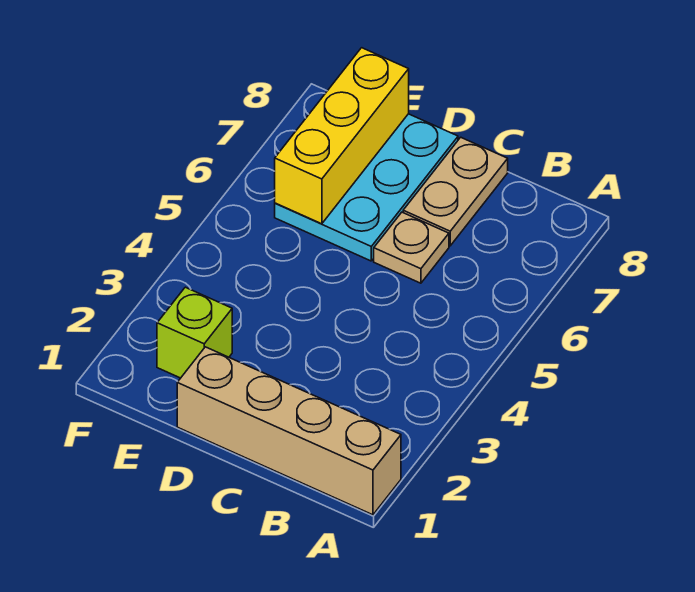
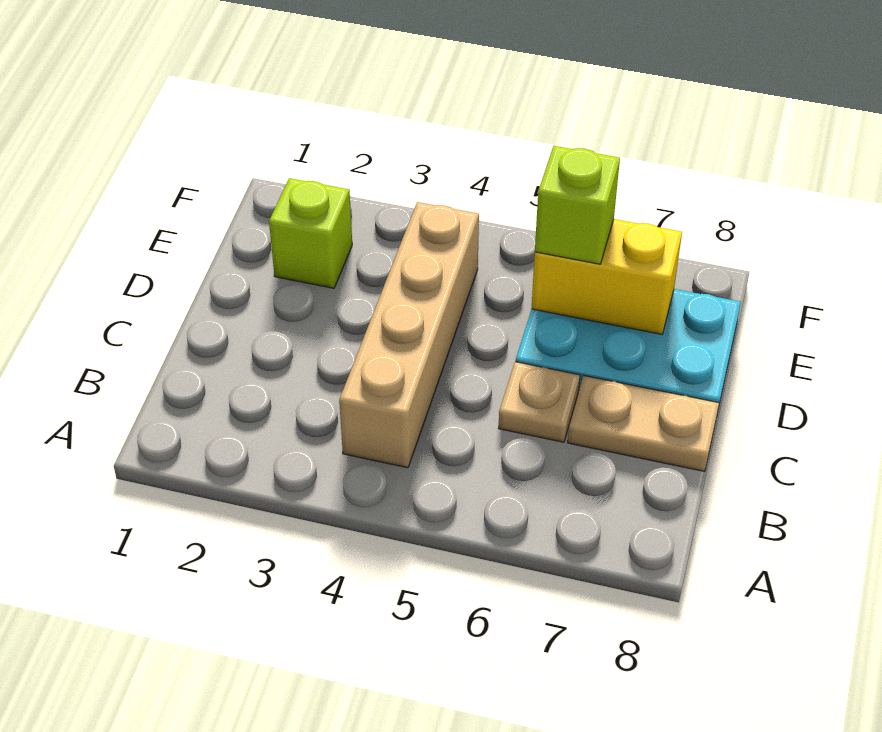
tan brick A1:D1 level 1 -> tan brick B4:E4 level 1
yellow brick E6:E8 level 2 -> yellow brick E6:E7 level 2
none -> lime brick E6 level 3

